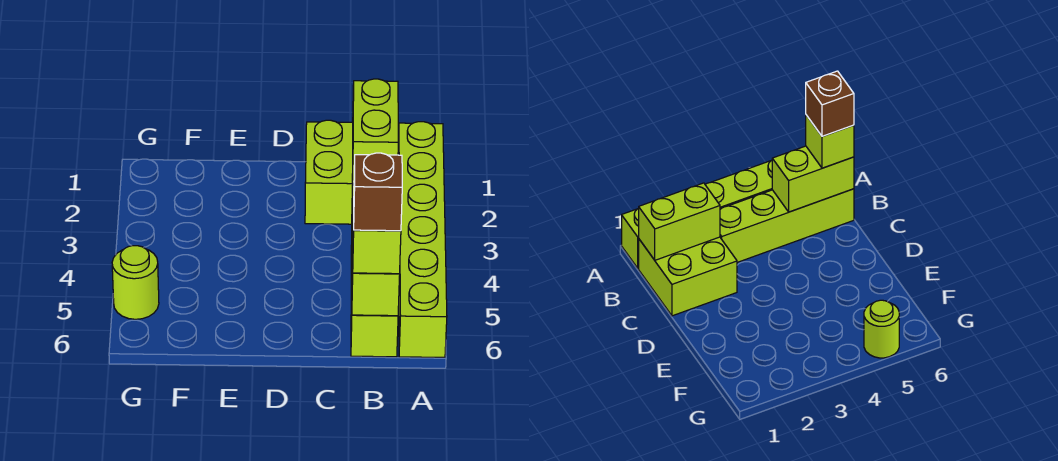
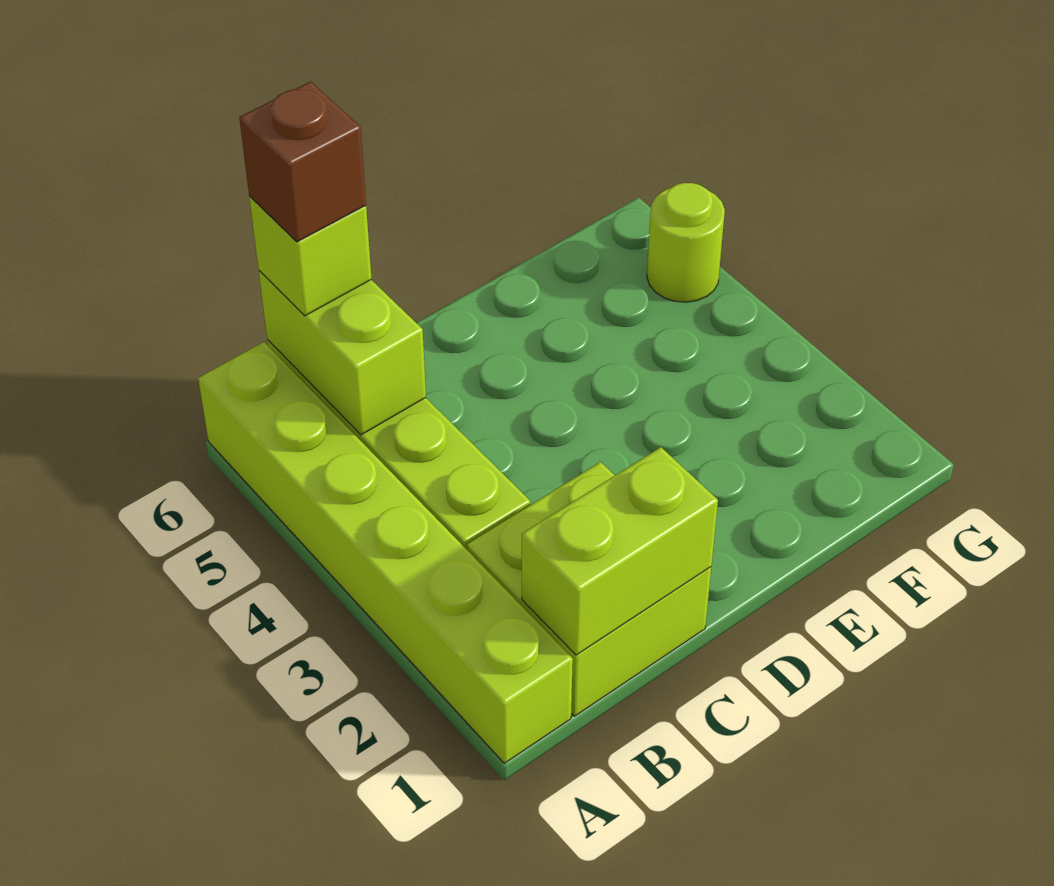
lime brick B1:B2 level 2 -> lime brick B1:C1 level 2

